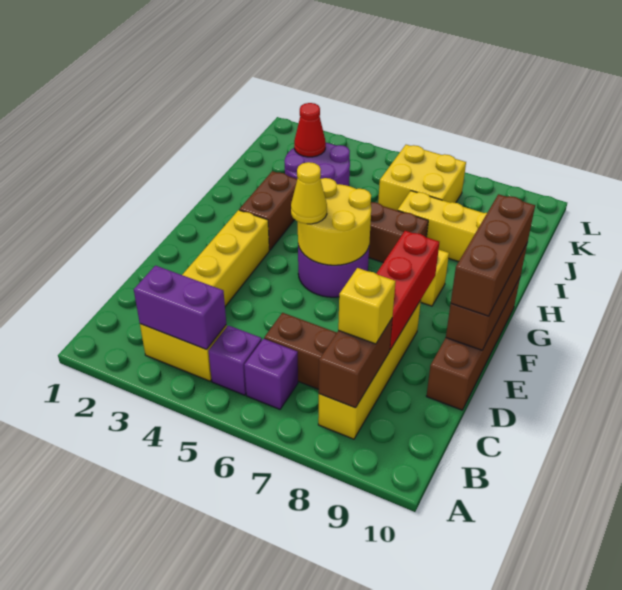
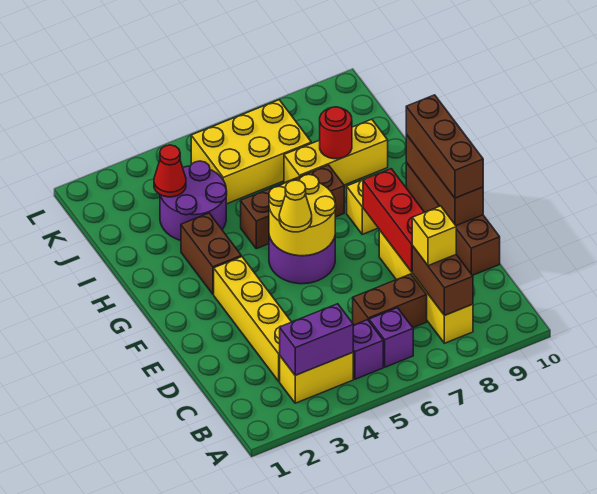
none -> red round brick I8 level 2
yellow brick J6:K7 level 1 -> yellow brick J5:K7 level 1

